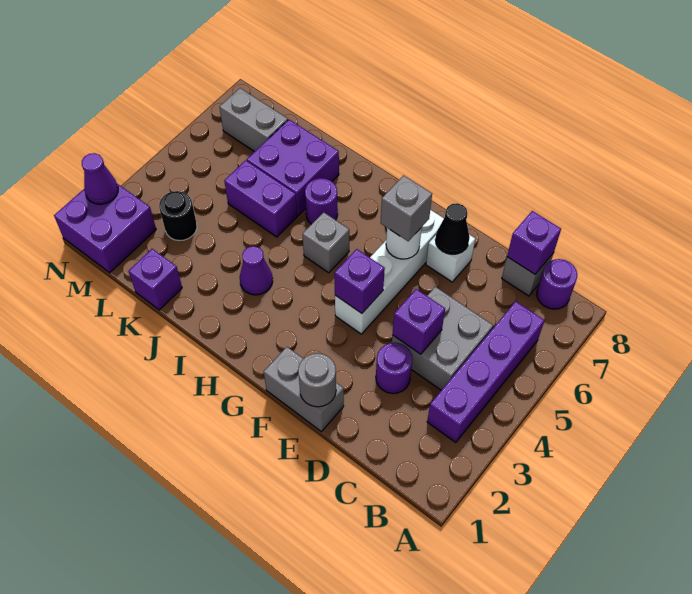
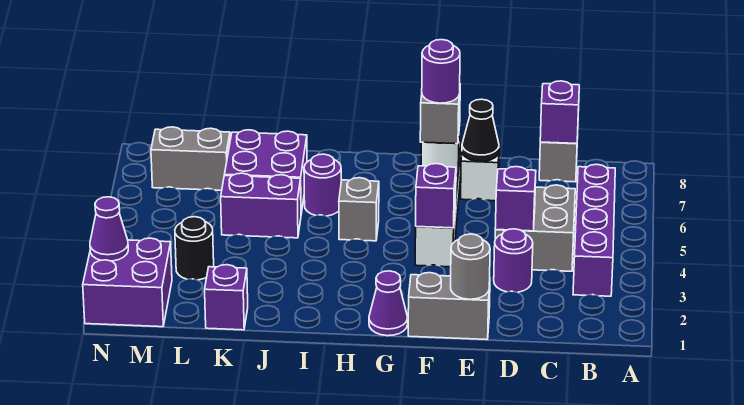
purple round brick B8 level 1 -> purple round brick F6 level 4
purple cone I3 level 1 -> purple cone G1 level 1

